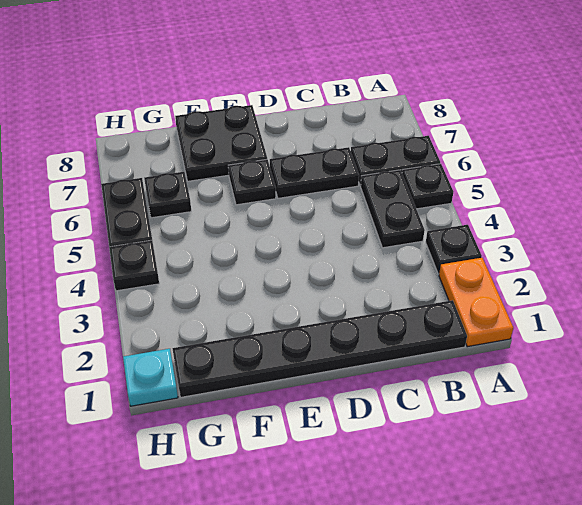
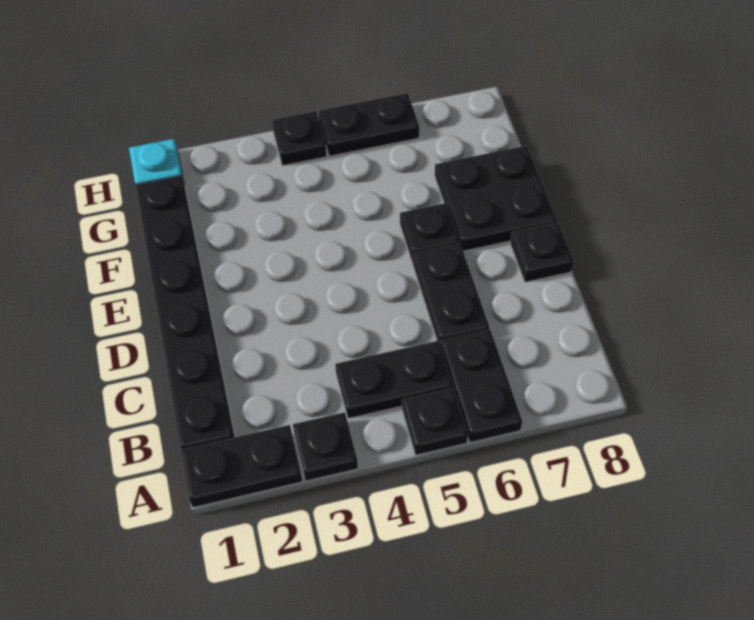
orange plate A1:A2 level 1 -> black plate A1:A2 level 1
black plate G6 level 1 -> black plate D8 level 1

